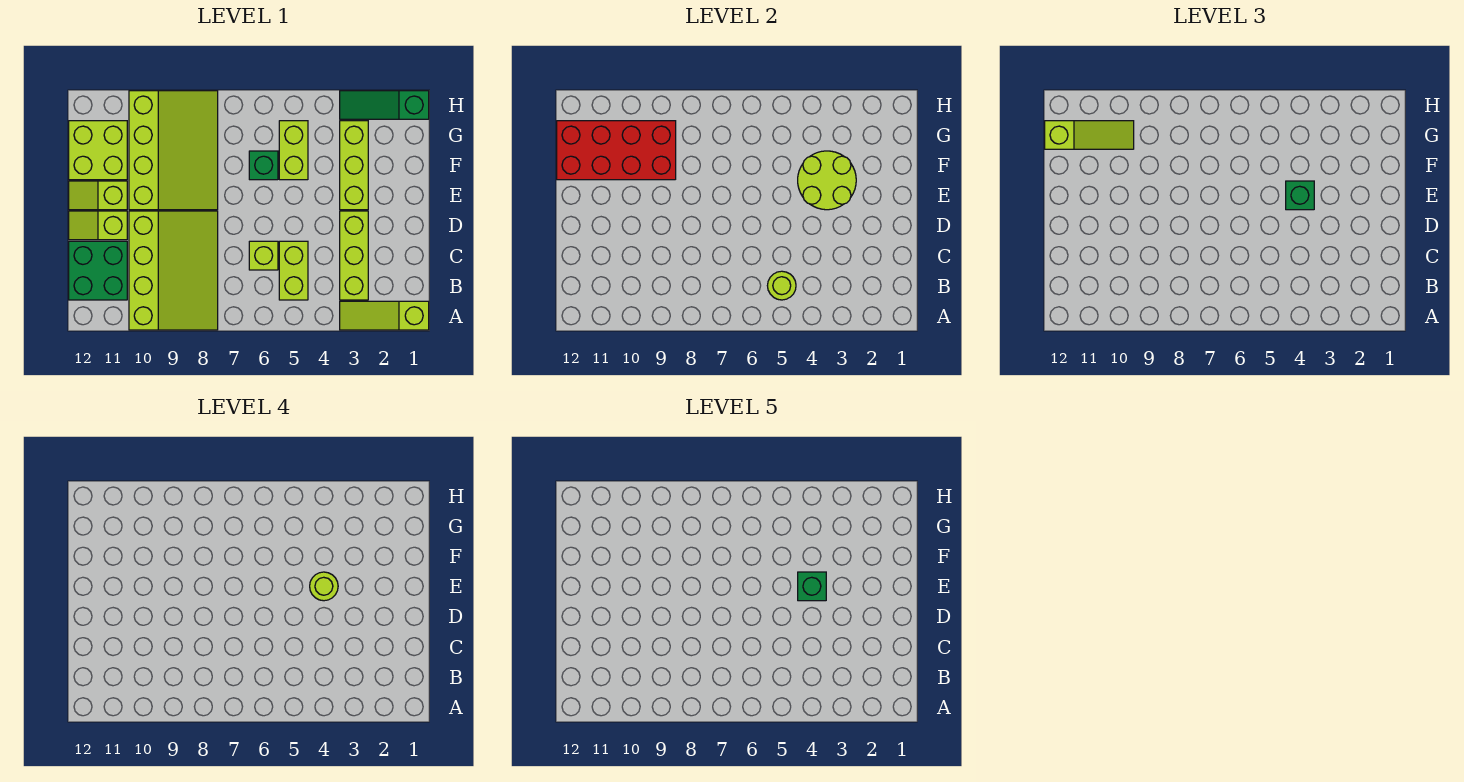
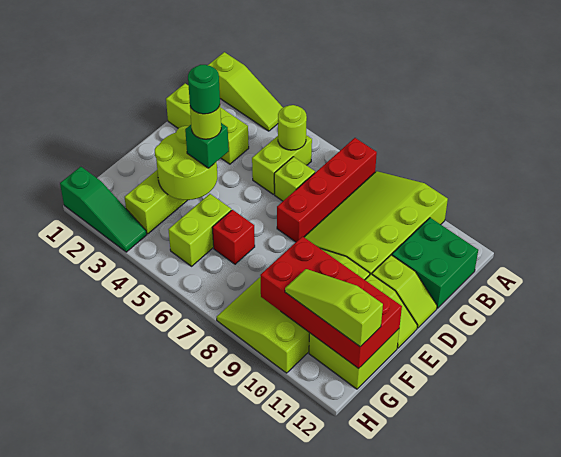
none -> red brick A7:D7 level 1
lime brick B3:D3 level 1 -> lime brick C1:C3 level 1
green brick E4 level 5 -> green round brick E4 level 5
green brick F6 level 1 -> red brick F6 level 1

